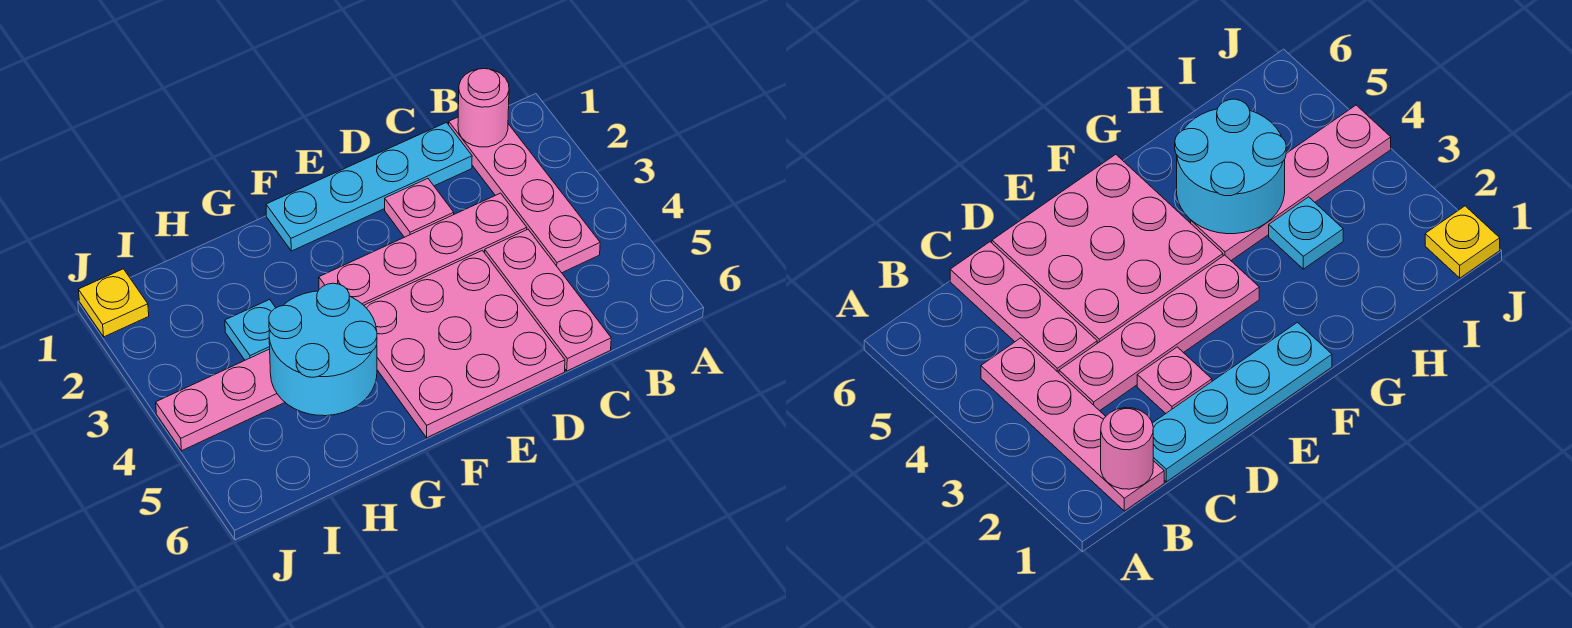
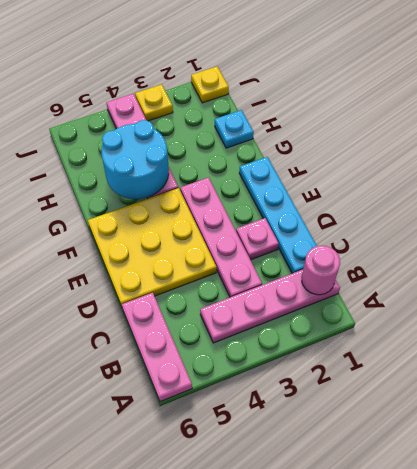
pink plate C4:C6 level 1 -> pink plate A6:C6 level 1
pink plate D4:F6 level 1 -> yellow plate D4:F6 level 1
cyan plate H3 level 1 -> cyan plate H1 level 1
none -> yellow plate J3 level 1

